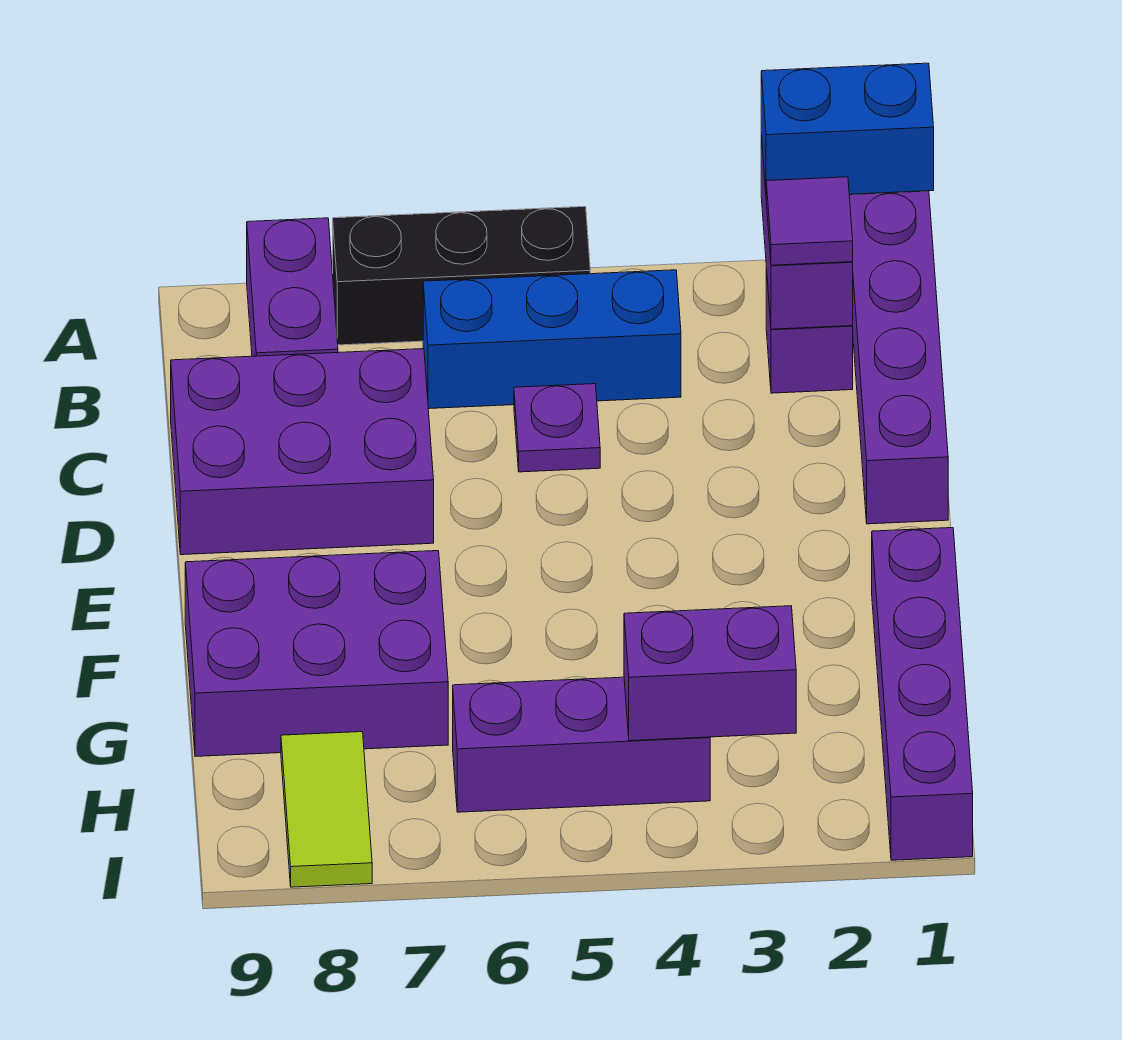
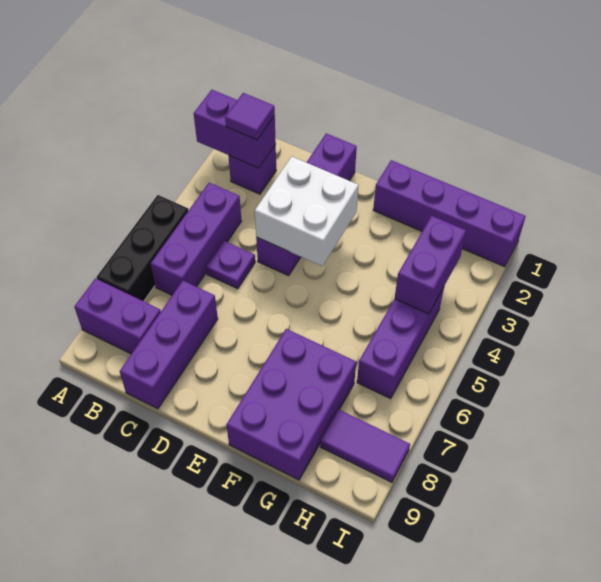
purple brick A1:D1 level 1 -> purple brick D1:D4 level 1
blue brick A1:A2 level 3 -> none
blue brick B4:B6 level 1 -> purple brick B4:B6 level 1
purple brick C7:D9 level 1 -> purple brick C7:C9 level 1
none -> white brick D3:E4 level 2
lime tile H8:I8 level 1 -> purple tile H8:I8 level 1

